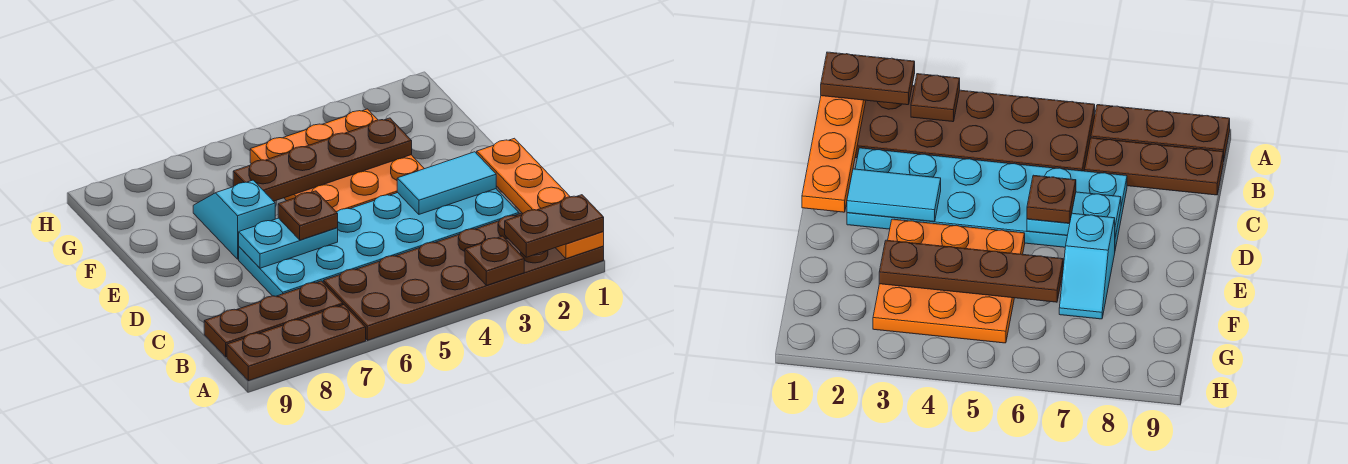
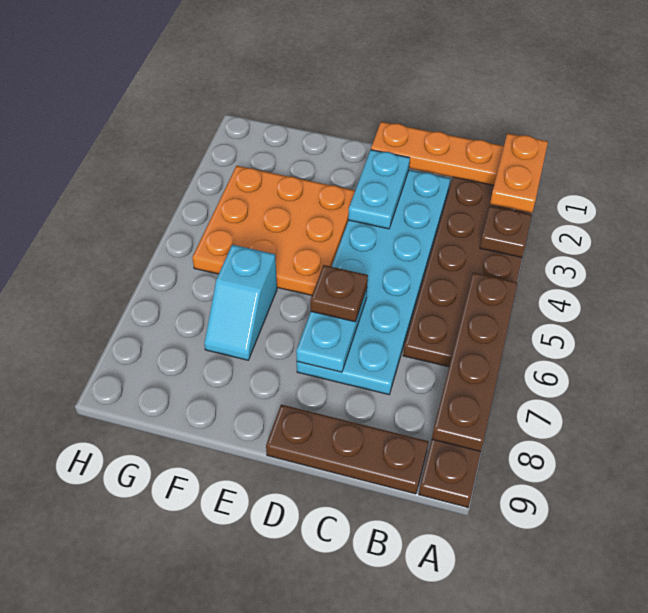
brown plate A1:A2 level 3 -> orange plate A1:A2 level 3
brown plate B7:B9 level 1 -> brown plate B9:D9 level 1
cyan tile D2:D3 level 2 -> cyan plate D2:D3 level 2
cyan slope E7:F7 level 1 top E -> cyan slope F6:F7 level 1 top 6
brown plate F3:F6 level 2 -> brown plate A5:A8 level 2

